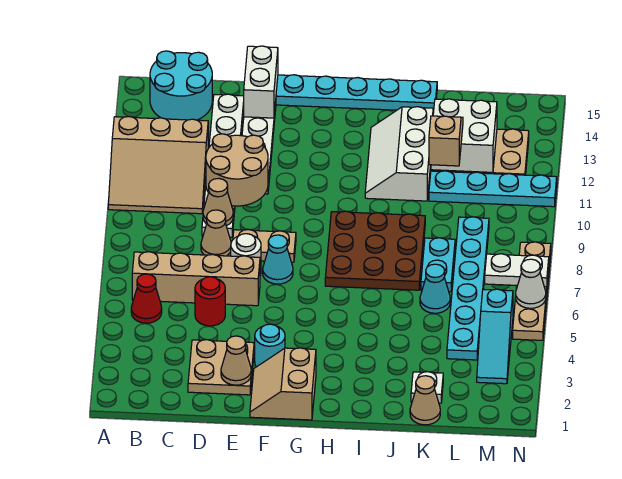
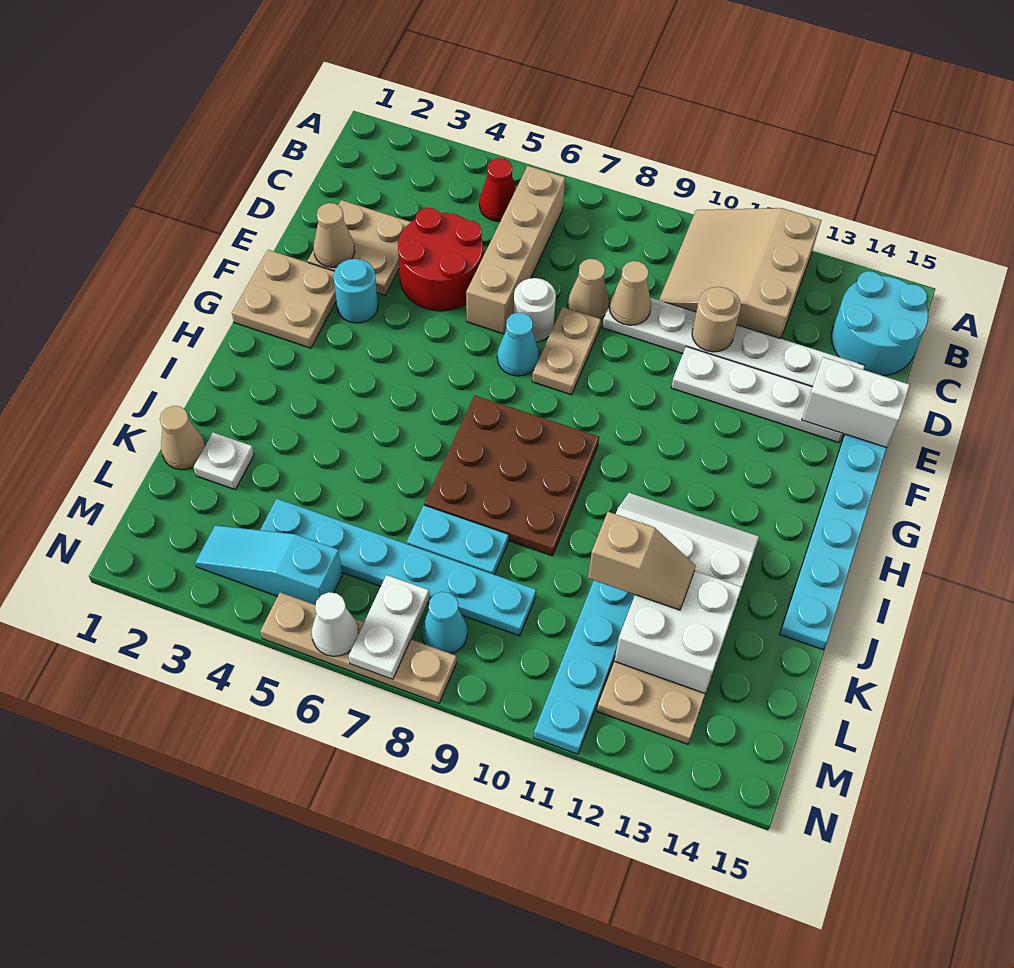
red round brick D5 level 1 -> red round brick D4:E5 level 1
tan round brick D10:E11 level 2 -> tan round brick D11 level 2
tan slope F1:G2 level 1 top G -> tan plate F1:G2 level 1
cyan cone K6 level 1 -> cyan cone M8 level 1

